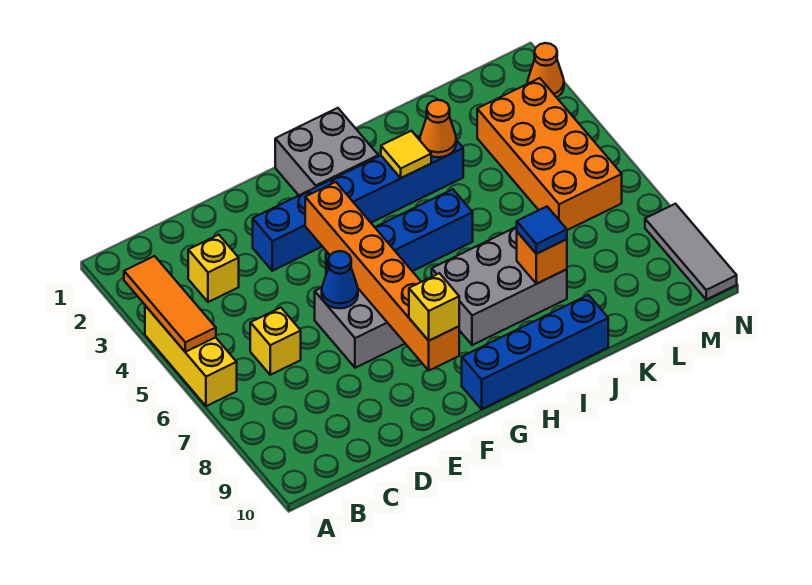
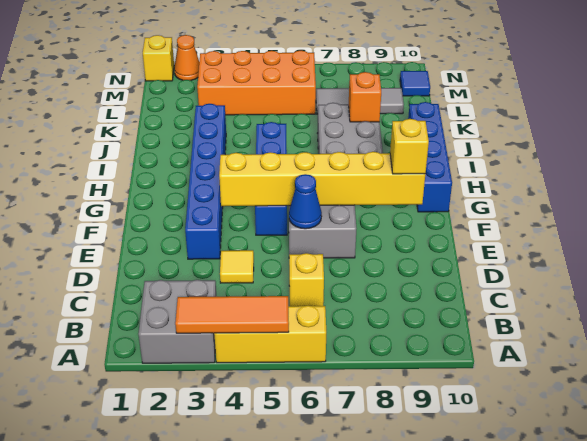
yellow brick C3 level 1 -> yellow brick N1 level 1
orange brick F4:F9 level 2 -> yellow brick F4:F9 level 2
grey brick G1:H2 level 1 -> grey brick A2:B3 level 1
yellow tile I3 level 2 -> yellow tile D4 level 1
orange cone J3 level 2 -> none
blue tile J8 level 3 -> blue tile M10 level 1
grey tile N8:N10 level 1 -> grey tile L7:L9 level 1

